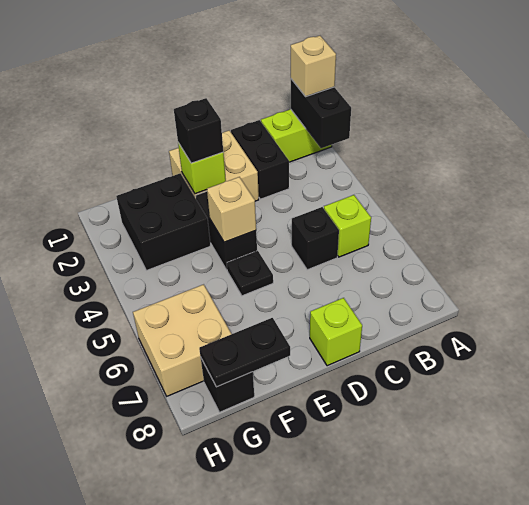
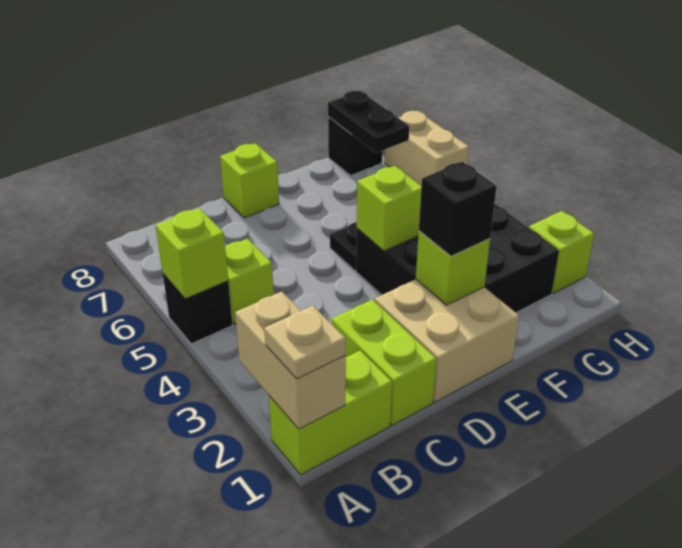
black brick A1:A2 level 2 -> tan brick A1:A2 level 2
tan brick A1 level 3 -> tan plate A1 level 3
none -> lime brick A5 level 2
black brick C1:C2 level 1 -> lime brick C1:C2 level 1
black brick C5 level 1 -> black brick A5 level 1
tan brick E4 level 2 -> lime brick E4 level 2
black plate F8:G8 level 2 -> black plate G7:G8 level 2
tan brick G6:H7 level 1 -> tan brick H6:H7 level 1
none -> lime brick H2 level 1

